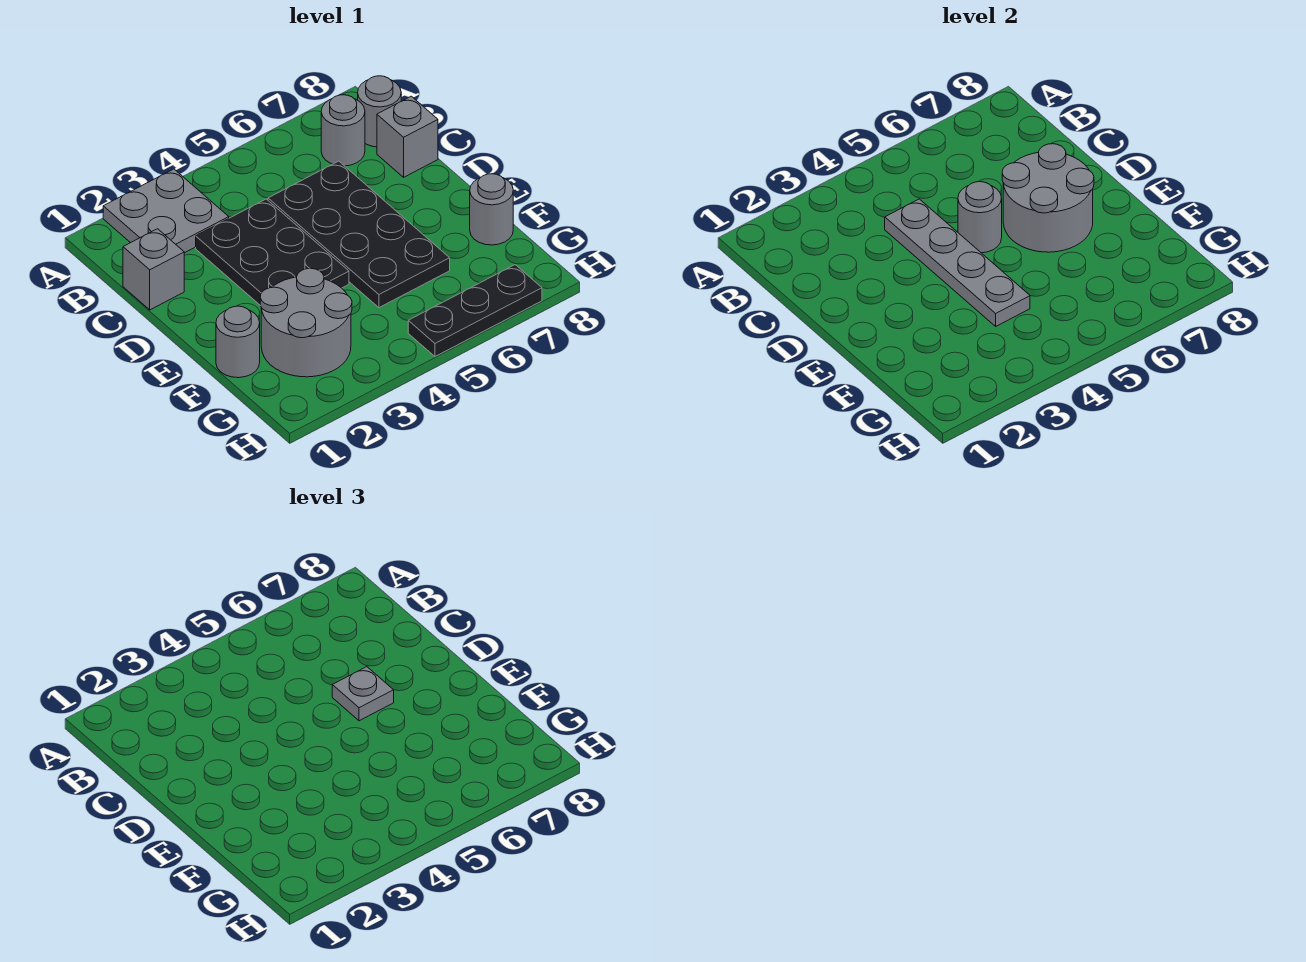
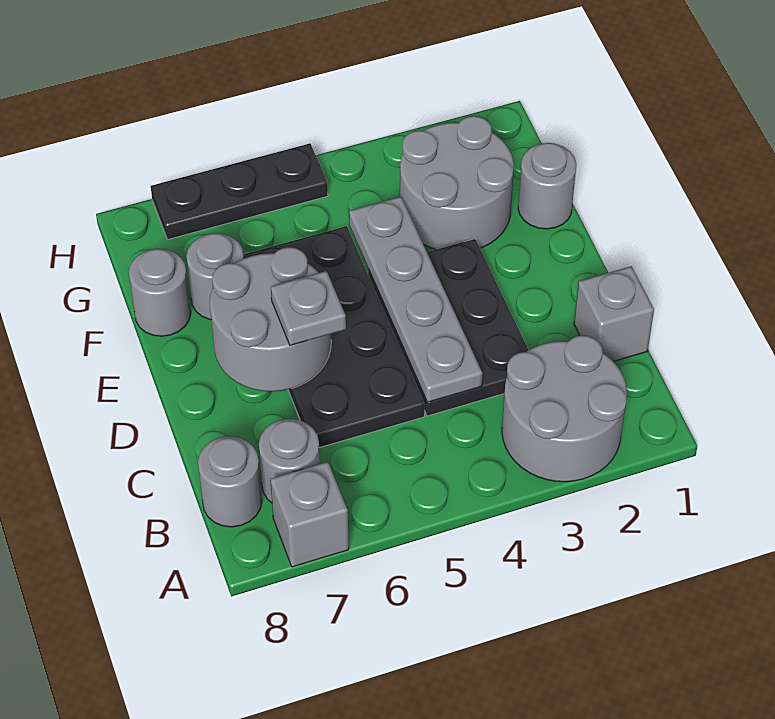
grey plate A2:B3 level 1 -> grey round brick A2:B3 level 1
grey brick C8 level 1 -> grey brick A7 level 1
grey round brick D5 level 2 -> grey round brick F7 level 1

